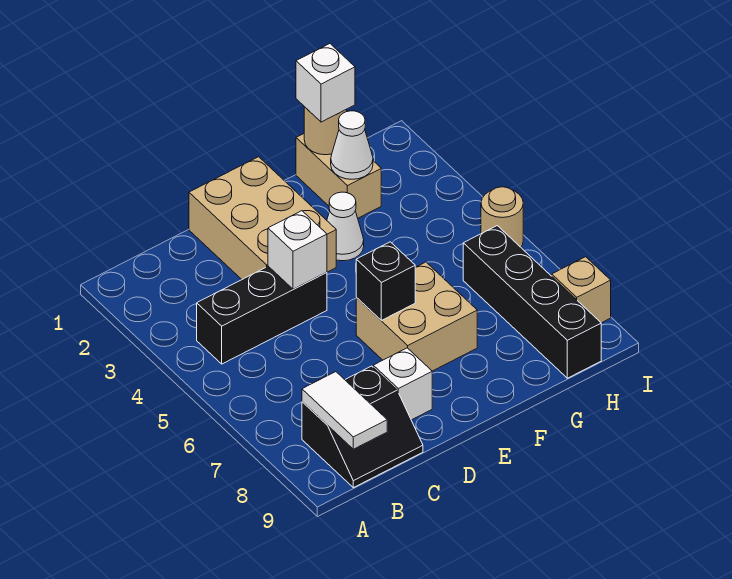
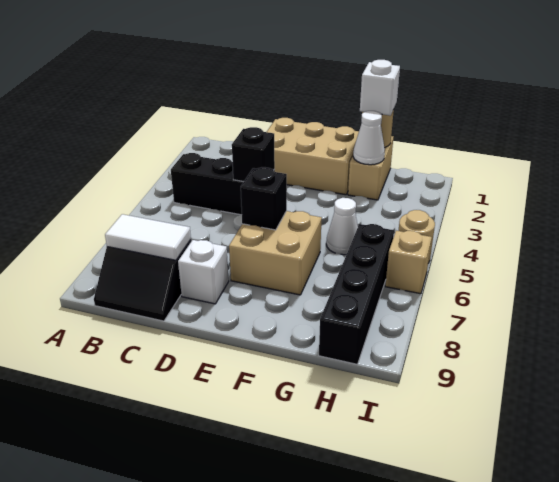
white tile B8:B9 level 2 -> white tile B8:C8 level 2
tan brick D1:E3 level 1 -> tan brick D1:F2 level 1
white brick D4 level 2 -> black brick D4 level 2
white cone F3 level 1 -> white cone G5 level 1
tan brick I8 level 1 -> tan brick I6 level 1

